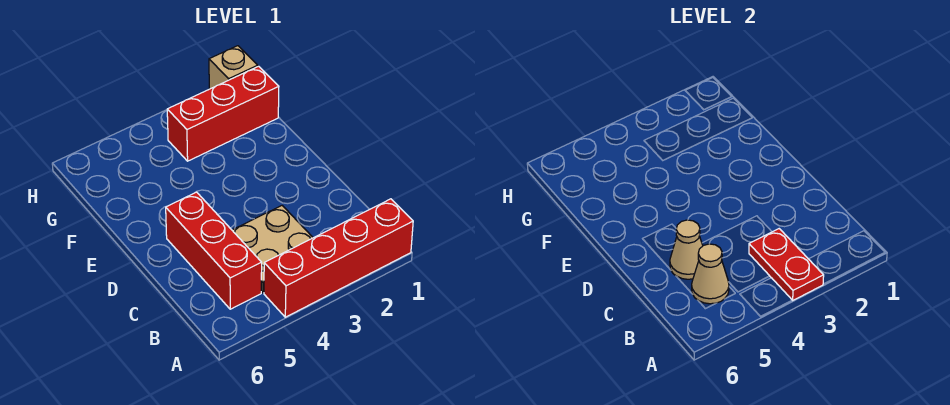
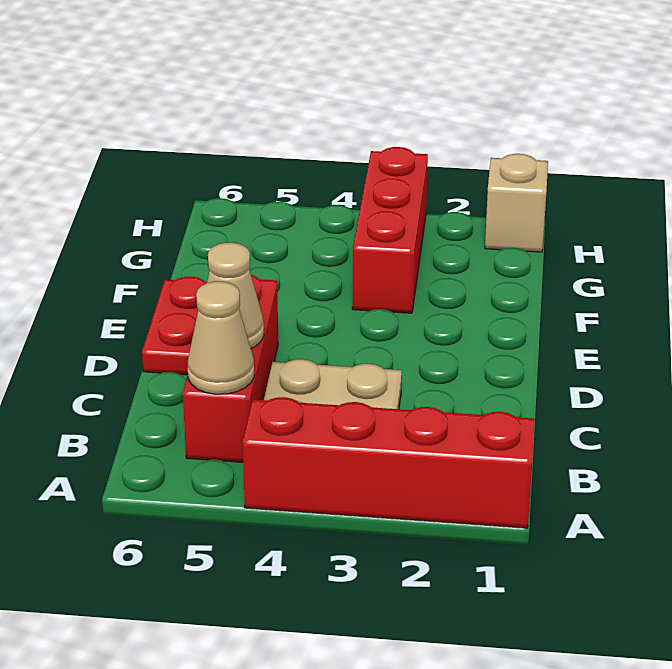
red plate A3:B3 level 2 -> red plate D6:E6 level 1
red brick G1:G3 level 1 -> red brick F3:H3 level 1

